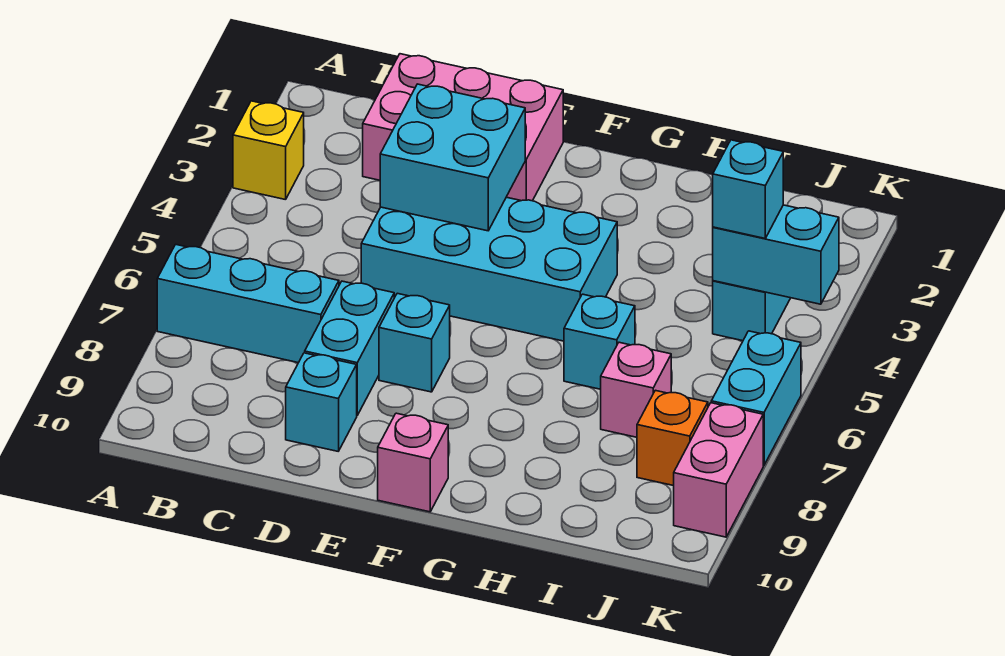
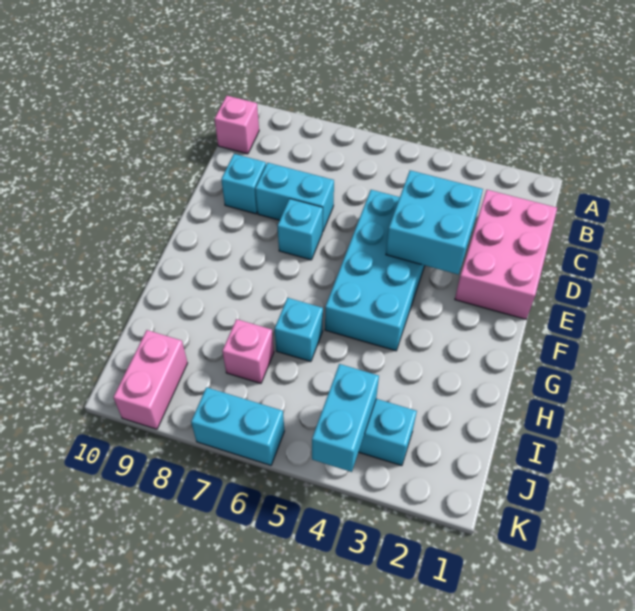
yellow brick A3 level 1 -> none
cyan brick A7:C7 level 1 -> none
pink brick F10 level 1 -> pink brick B10 level 1
cyan brick J4 level 3 -> none
orange brick J8 level 1 -> none
pink brick K8:K9 level 1 -> pink brick J9:K9 level 1

